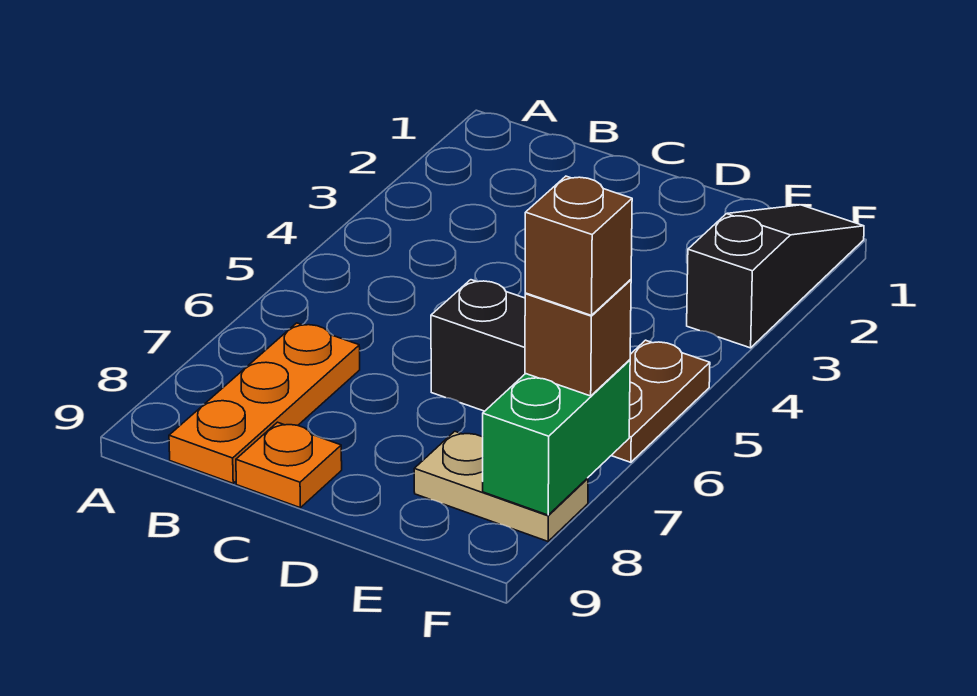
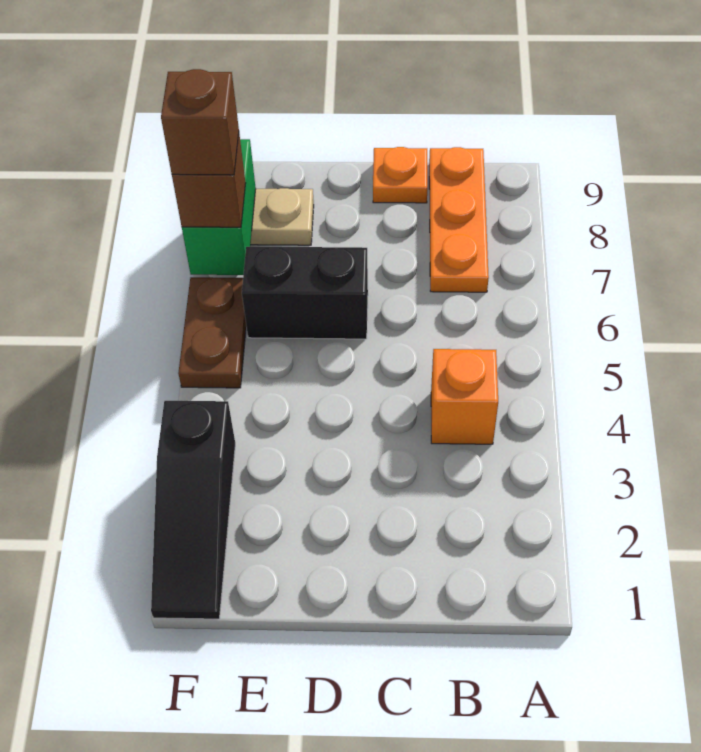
none -> orange brick B4 level 1

